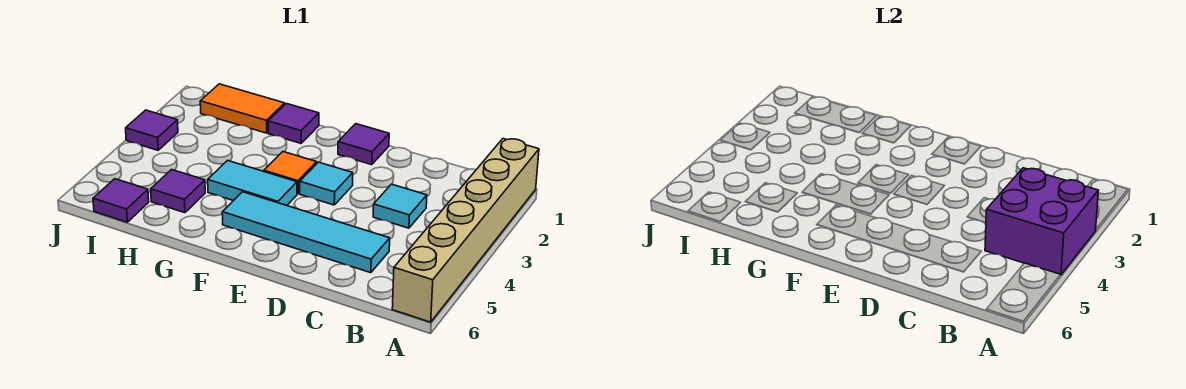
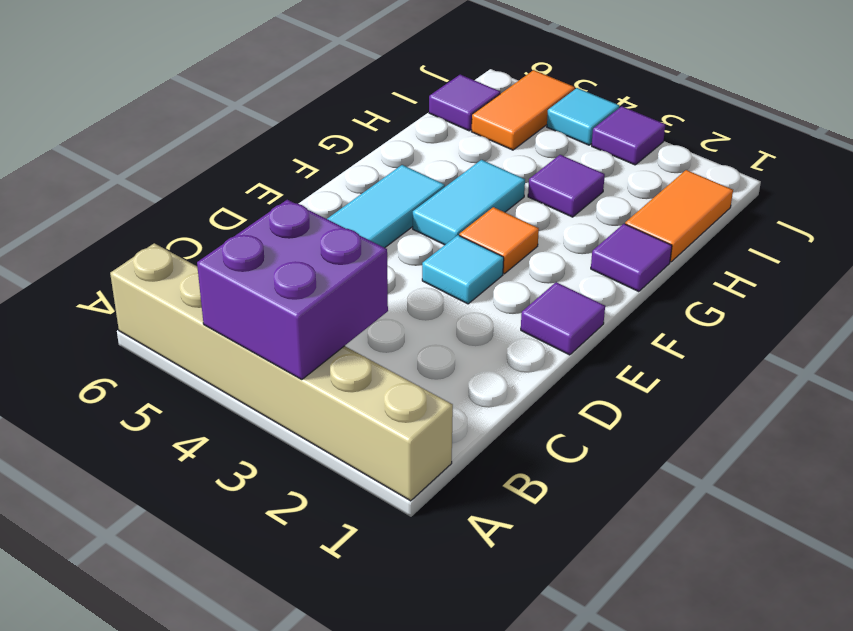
cyan tile C3 level 1 -> cyan tile J4 level 1
purple tile H5 level 1 -> purple tile H3 level 1
none -> orange tile I5:J5 level 1

